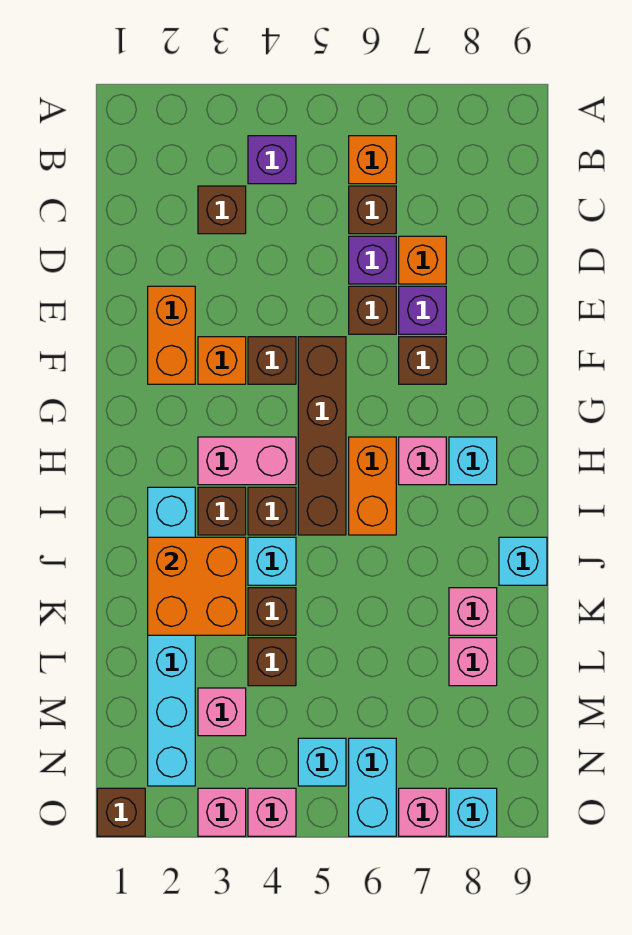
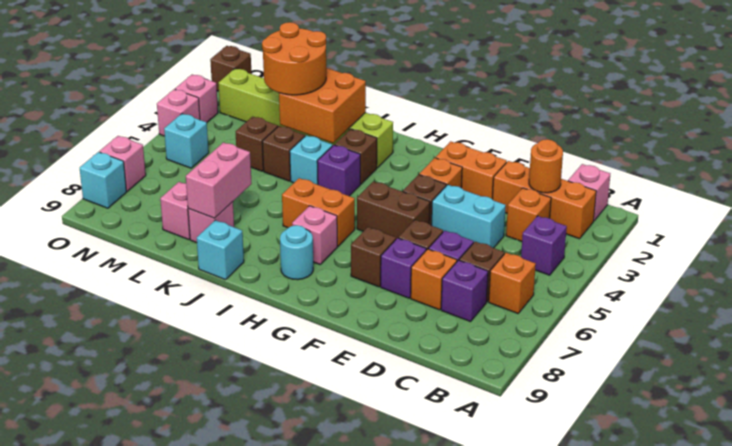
none -> orange brick B2:D2 level 1
none -> orange round brick C2 level 2
brown brick C3 level 1 -> orange brick C3 level 1
none -> purple brick C7 level 1
brown brick F5:I5 level 1 -> brown brick F5:G5 level 1
pink brick H3:H4 level 1 -> pink brick K7:K8 level 2
cyan brick H8 level 1 -> cyan round brick H8 level 1
cyan brick I2:N2 level 1 -> lime brick I2:N2 level 1
brown brick I4 level 1 -> purple brick I4 level 1
none -> orange round brick K2:L3 level 3
pink brick M3 level 1 -> pink brick B1 level 1
cyan brick N6:O6 level 1 -> cyan brick D4:E4 level 1

